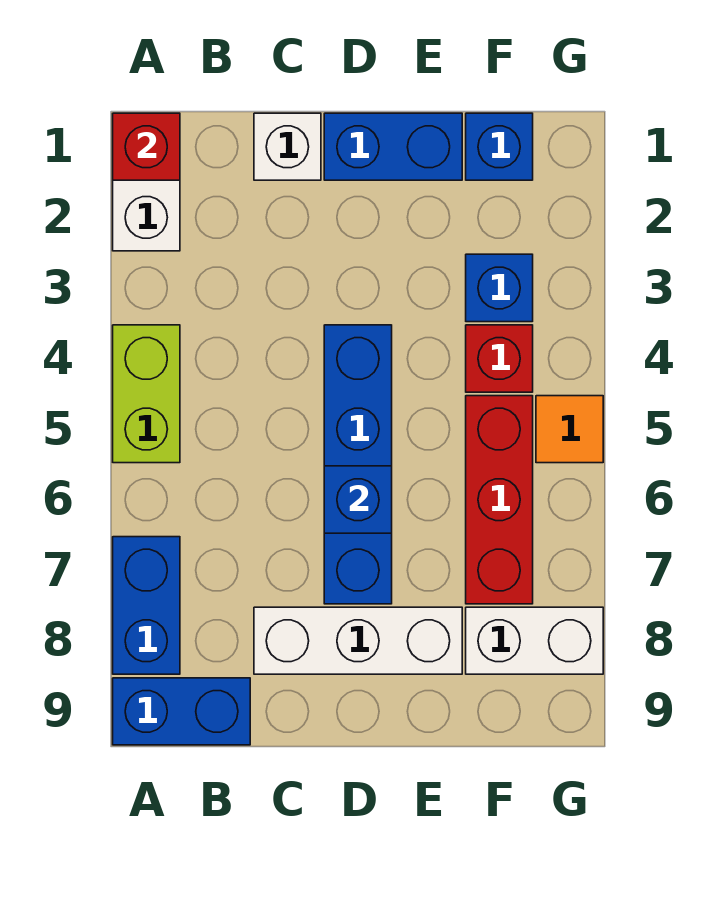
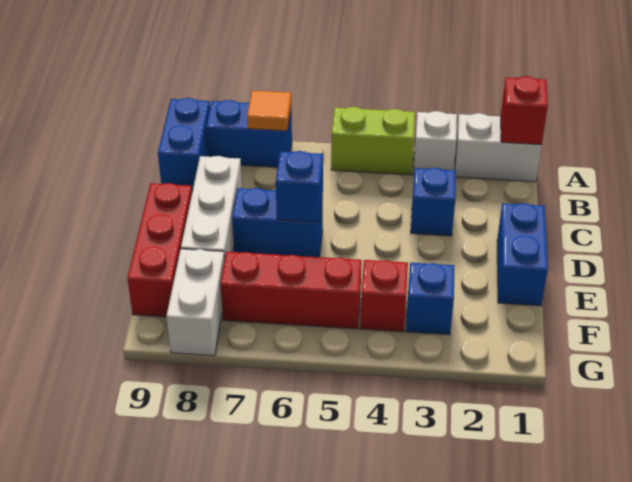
white brick C1 level 1 -> white brick A3 level 1
blue brick D4:D7 level 1 -> blue brick D6:D7 level 1
none -> red brick D9:F9 level 1
blue brick F1 level 1 -> blue brick C3 level 1
orange tile G5 level 1 -> orange tile A7 level 2

